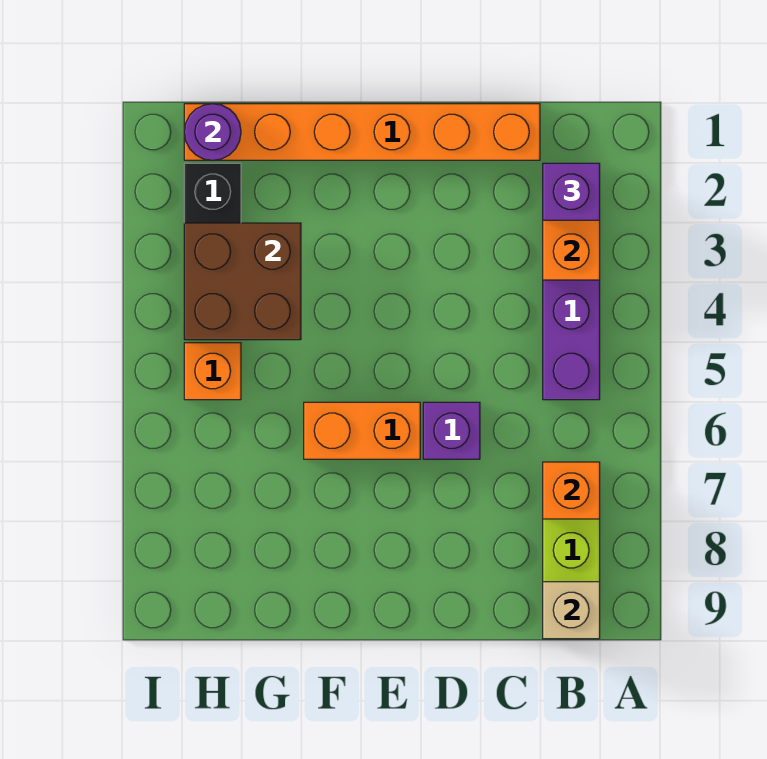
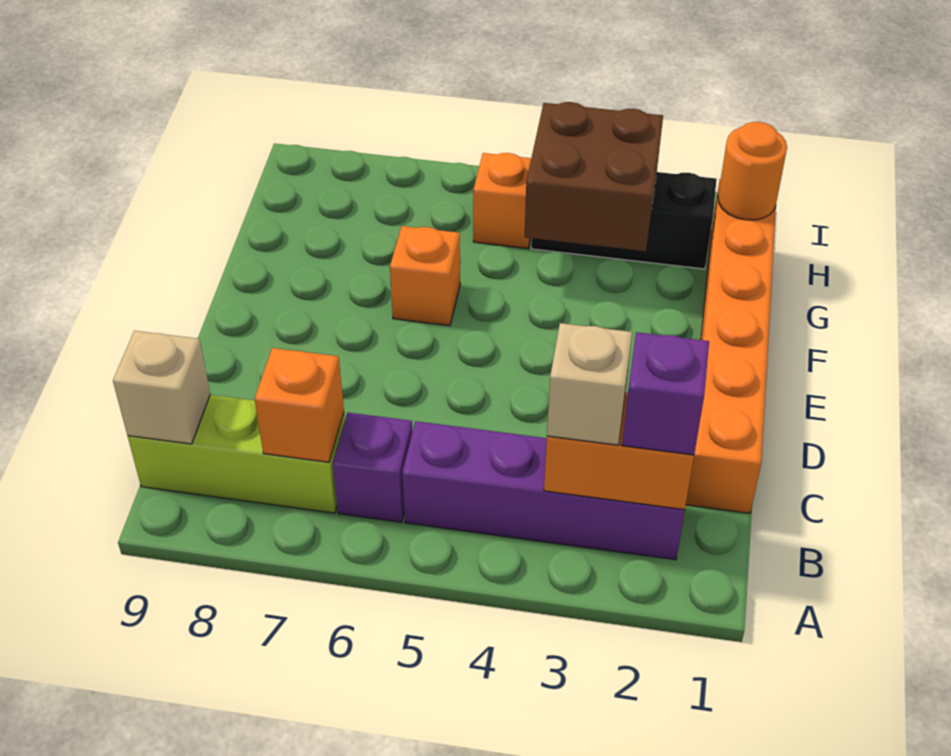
none -> tan brick B3 level 3
purple brick D6 level 1 -> purple brick B6 level 1
orange brick E6:F6 level 1 -> orange brick F6 level 1
purple round brick H1 level 2 -> orange round brick H1 level 2

